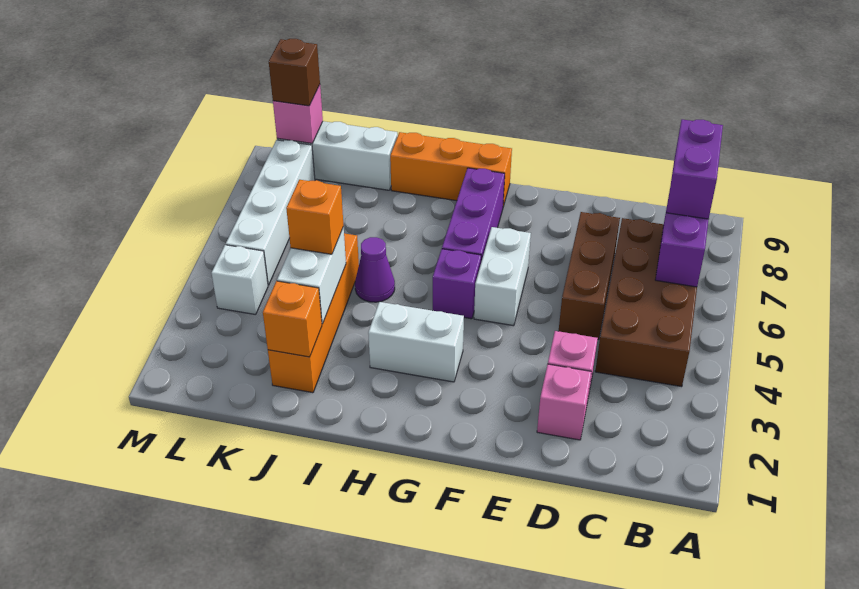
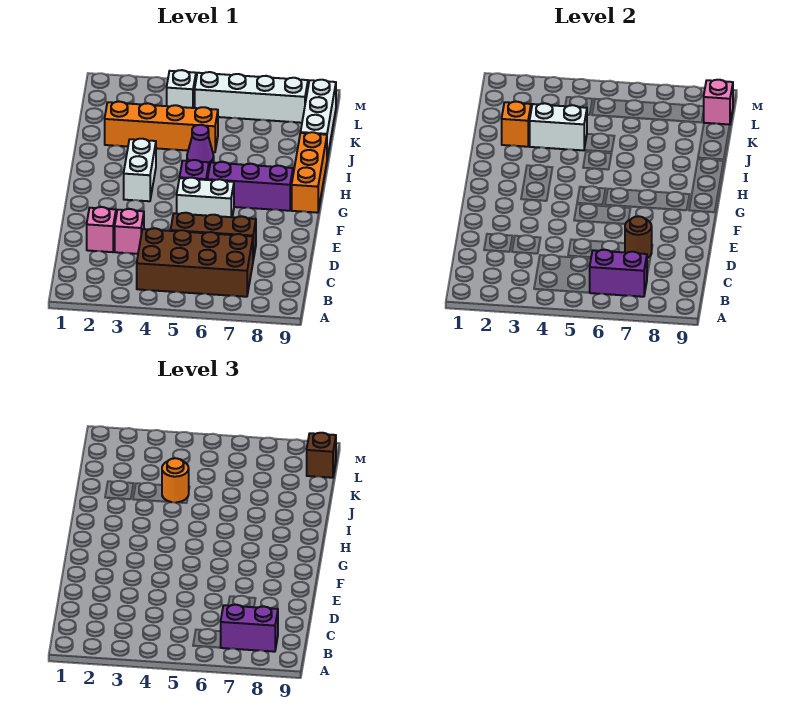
none -> brown round brick D7 level 2
orange brick J4 level 3 -> orange round brick J4 level 3

